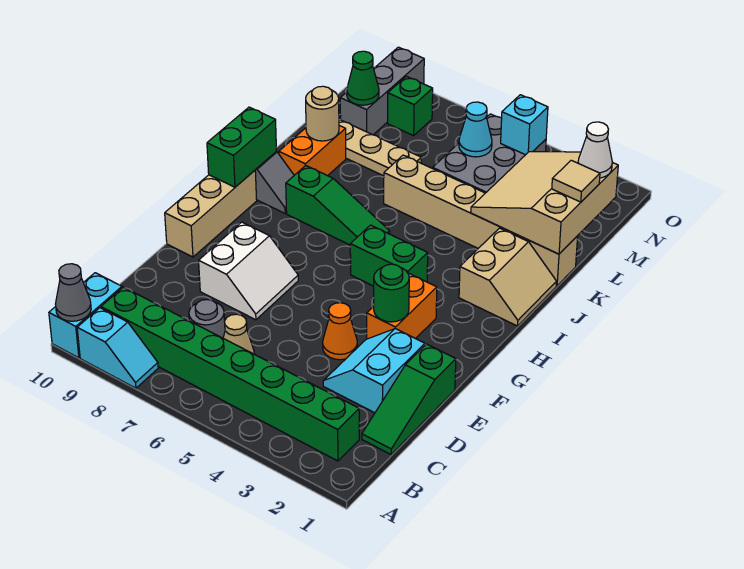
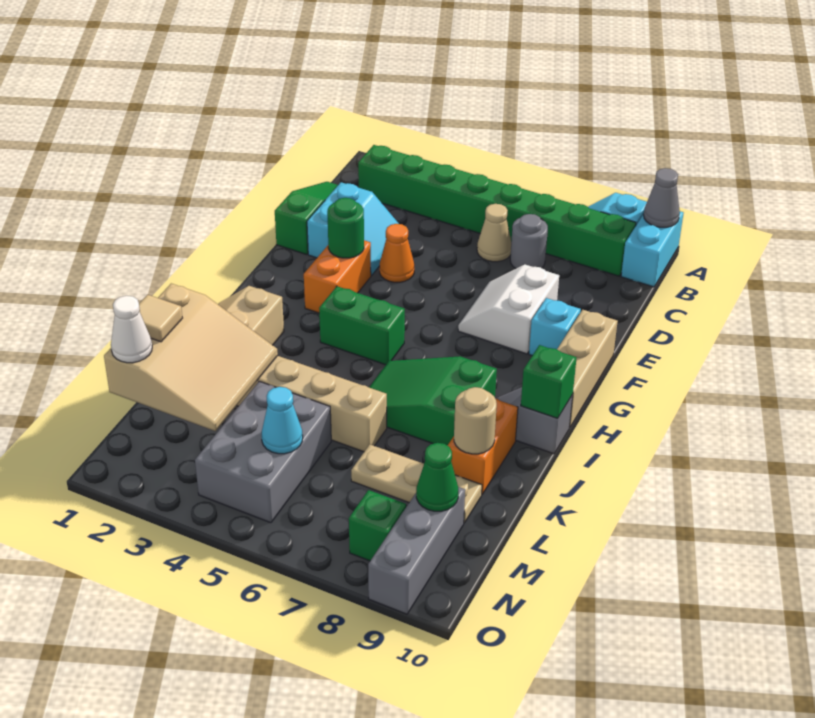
green brick H10:I10 level 2 -> green brick I10 level 2
green slope I6:I8 level 1 top 8 -> green slope I6:J8 level 1 top 8
cyan brick N4 level 2 -> cyan brick F9 level 1

